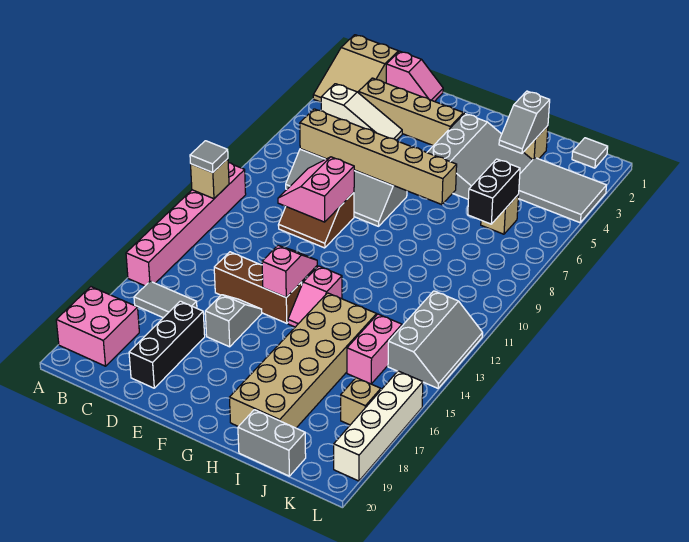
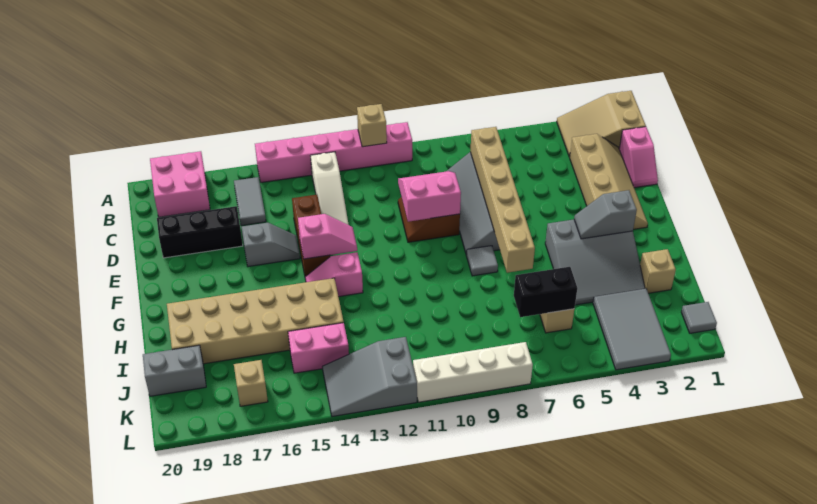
grey tile A11 level 3 -> grey tile G8 level 1
white slope B4:D4 level 1 top B -> white slope B13:D13 level 1 top B
grey slope I2:I3 level 2 top 2 -> grey slope G3:G4 level 2 top 3
grey brick I20:J20 level 1 -> grey brick J19:J20 level 1
grey slope K12:L14 level 1 top K -> grey slope K12:L14 level 1 top 12
white brick L16:L19 level 1 -> white brick L8:L11 level 1

